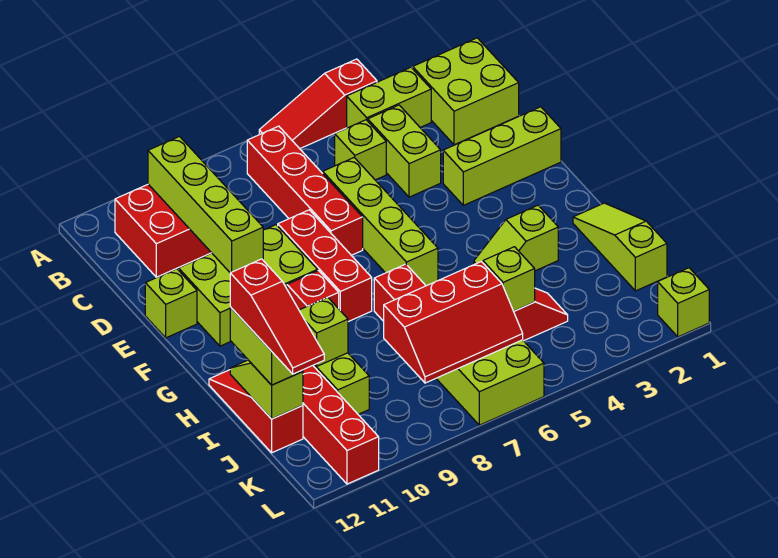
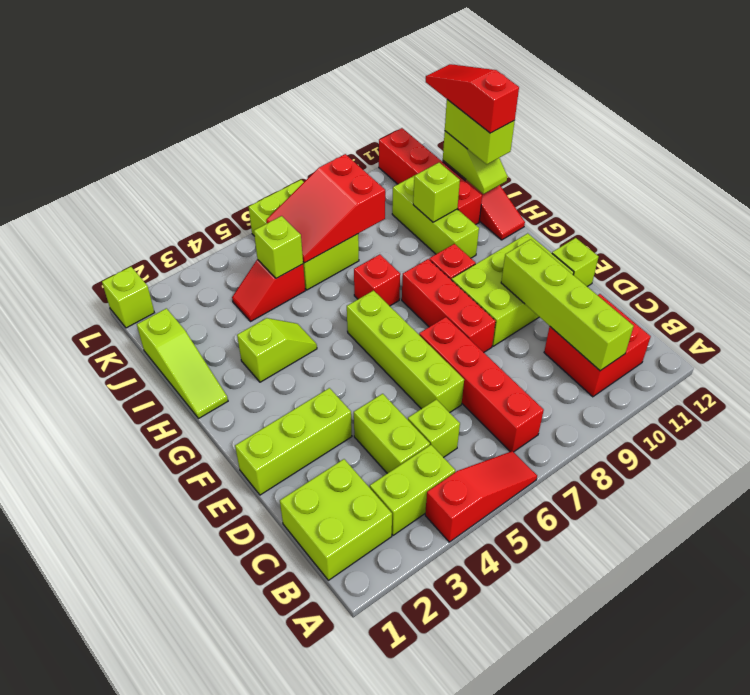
red slope J6:K8 level 2 top J -> red slope J6:K8 level 2 top 8

